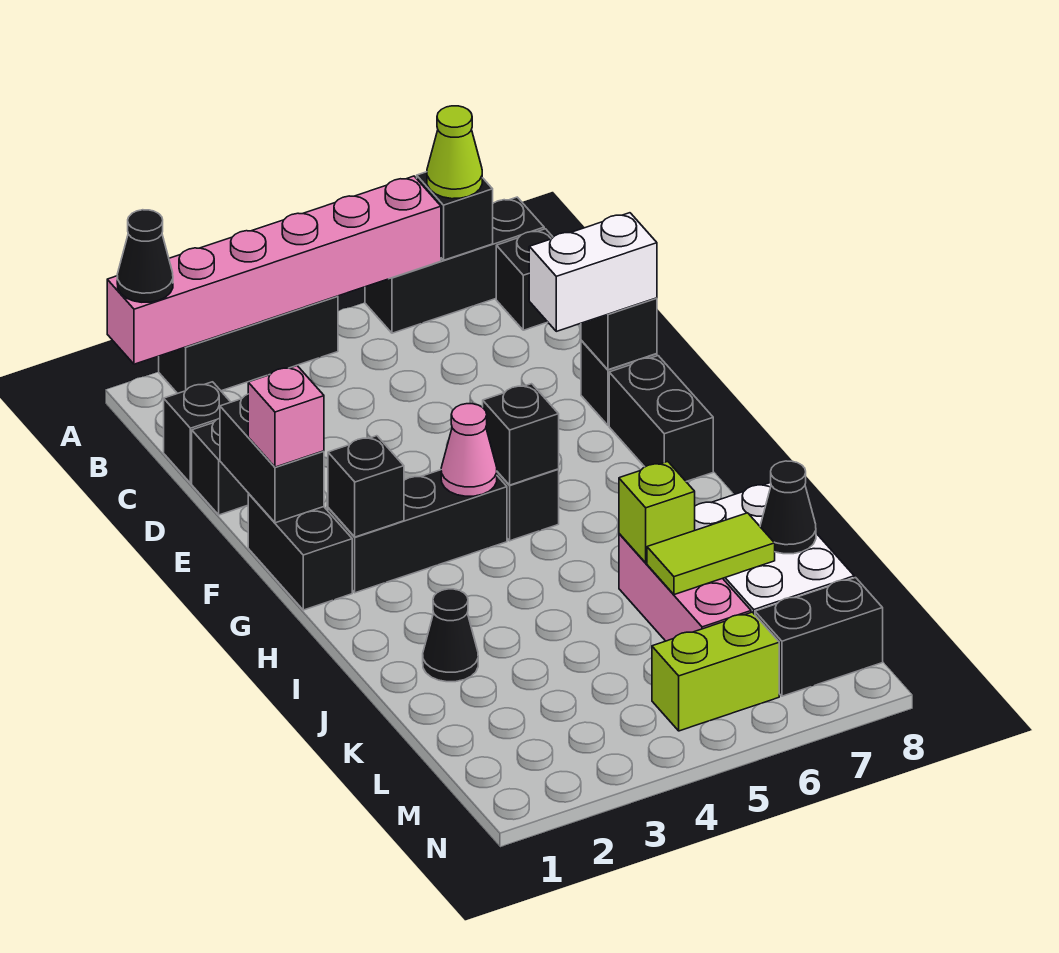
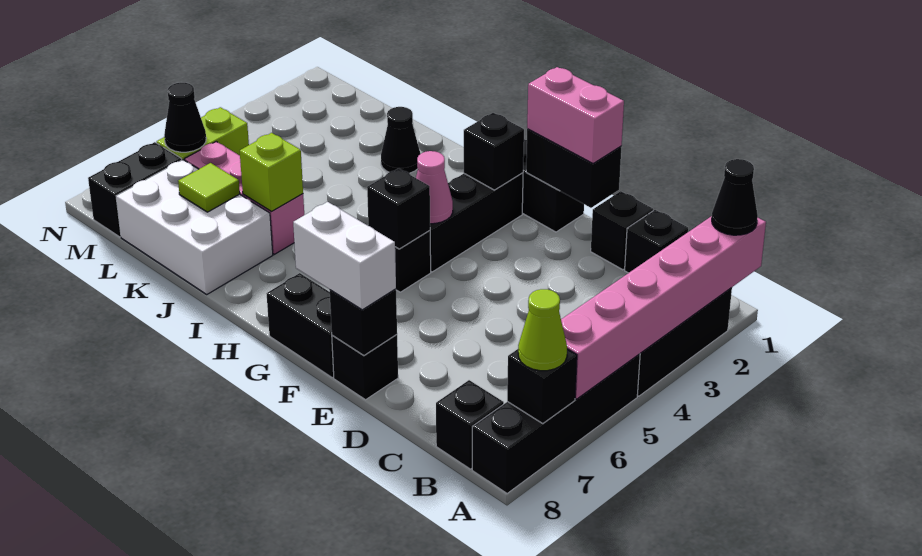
black brick A6:A8 level 1 -> black brick A5:A8 level 1
white brick E7:E8 level 3 -> white brick E8:F8 level 3
pink brick F1 level 3 -> pink brick E1:F1 level 3
lime tile K6:K7 level 2 -> lime tile K7 level 2
black cone K8 level 2 -> black cone M6 level 2

